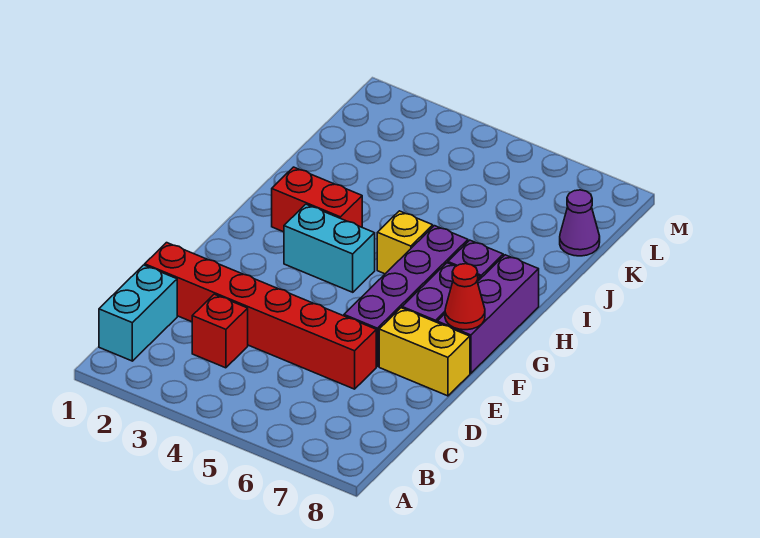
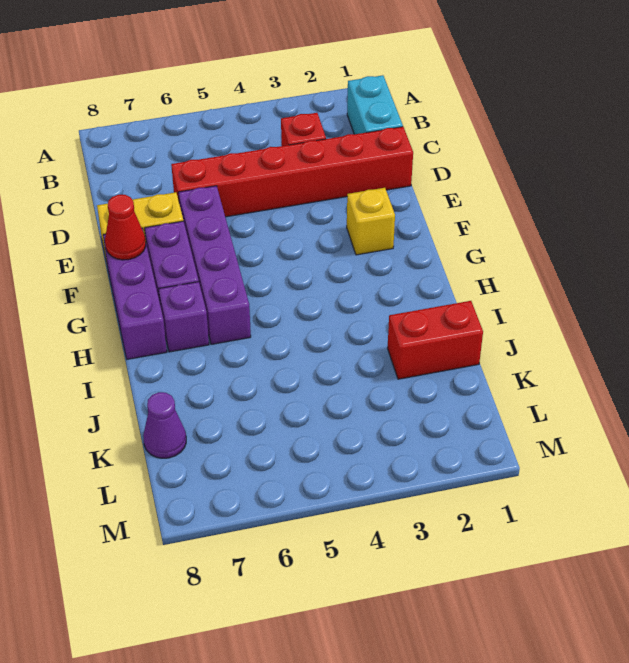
cyan brick G3:G4 level 1 -> none
red brick H2:H3 level 1 -> red brick J1:J2 level 1
yellow brick H5 level 1 -> yellow brick F2 level 1

